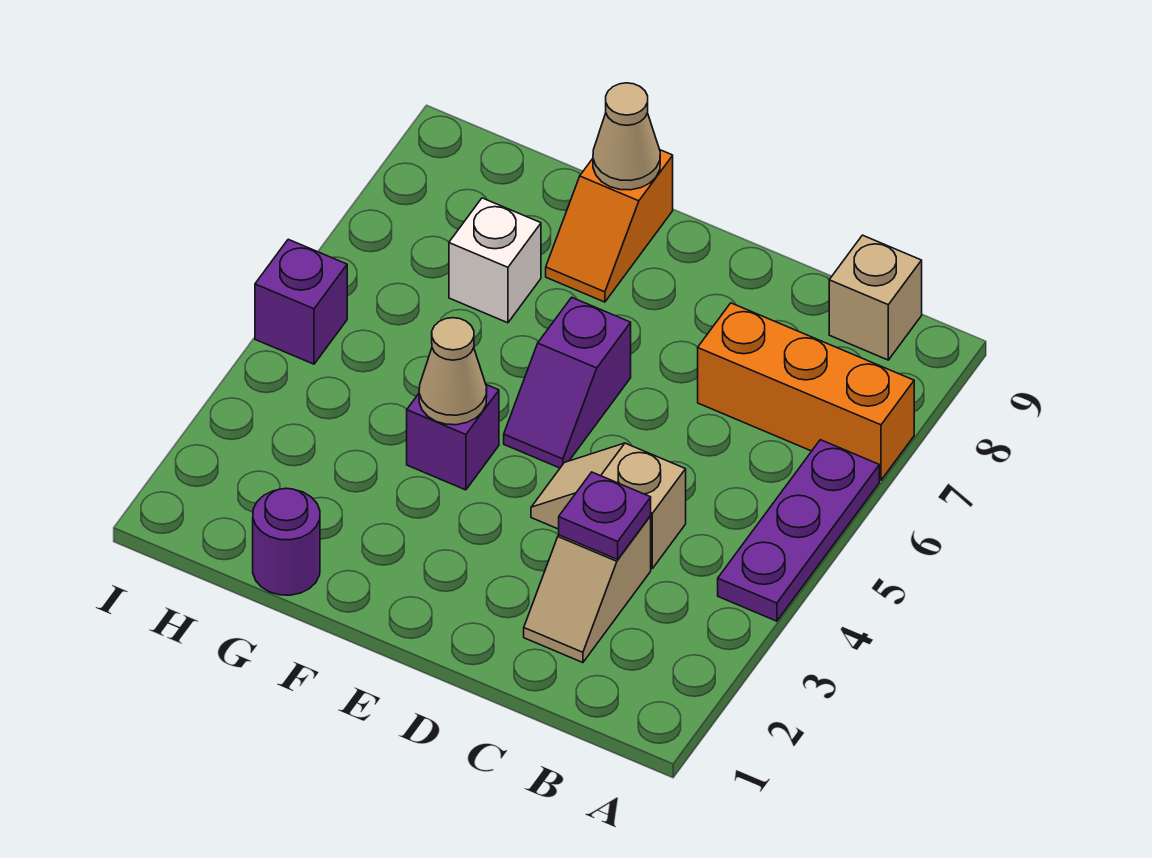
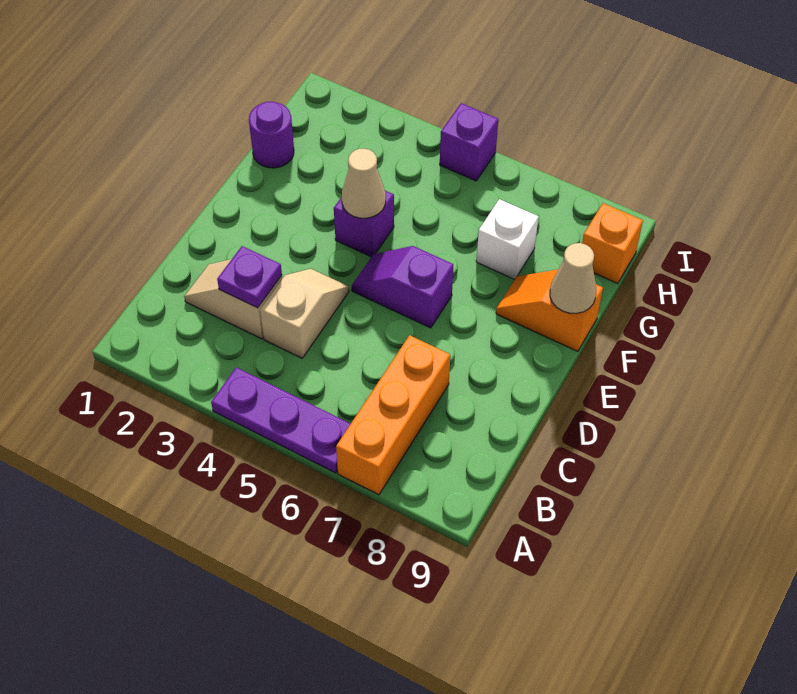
tan brick B9 level 1 -> none
none -> orange brick H9 level 1

